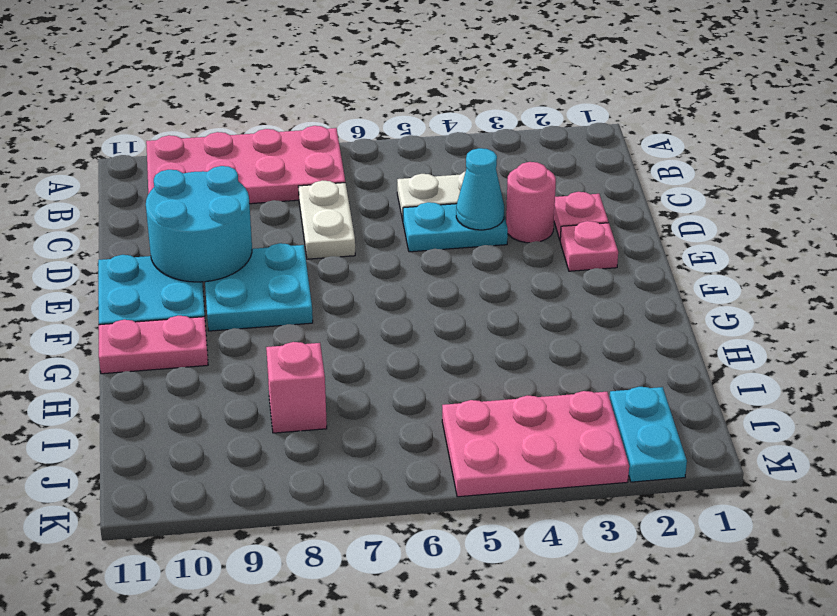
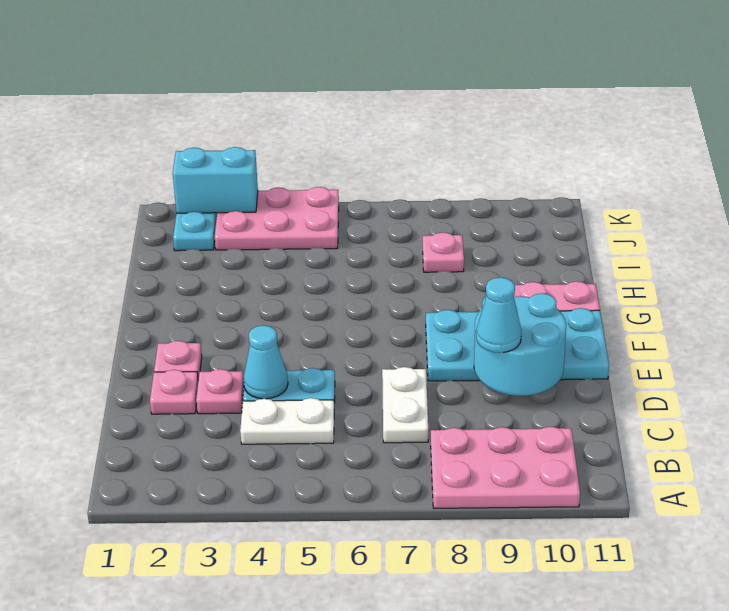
pink plate A7:B10 level 1 -> pink plate A8:B10 level 1
pink round brick D3 level 1 -> pink plate D3 level 1
none -> cyan cone D9 level 3
pink brick I8 level 1 -> pink plate I8 level 1
none -> cyan brick K2:K3 level 2

